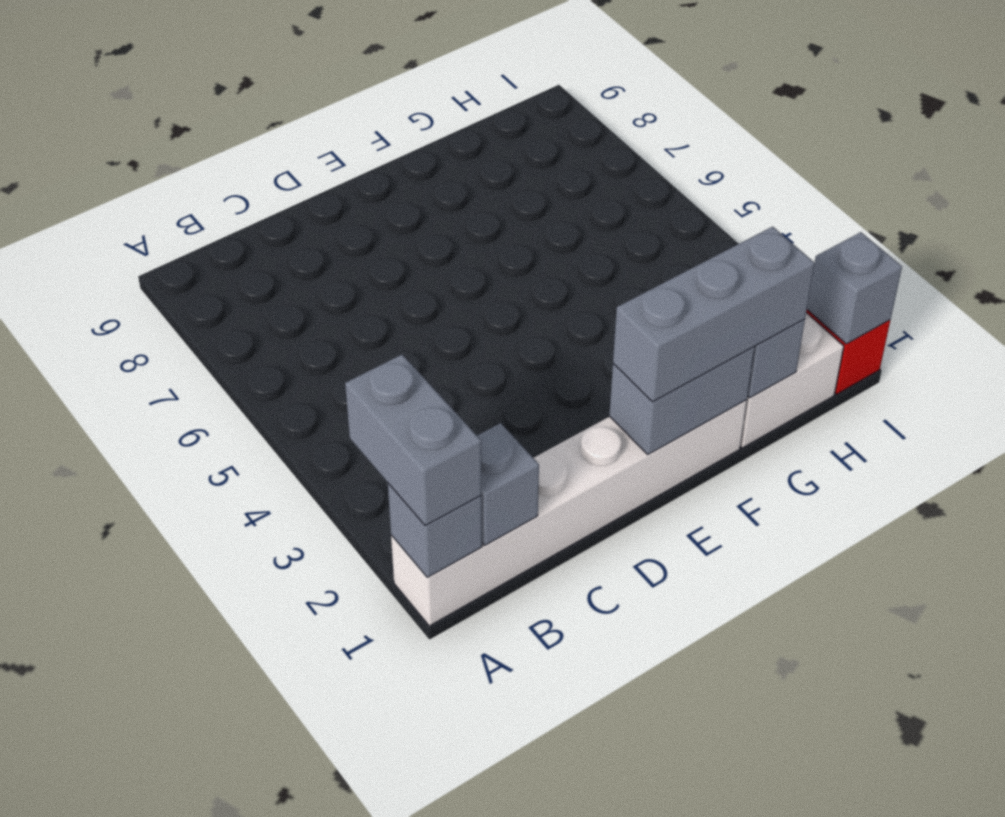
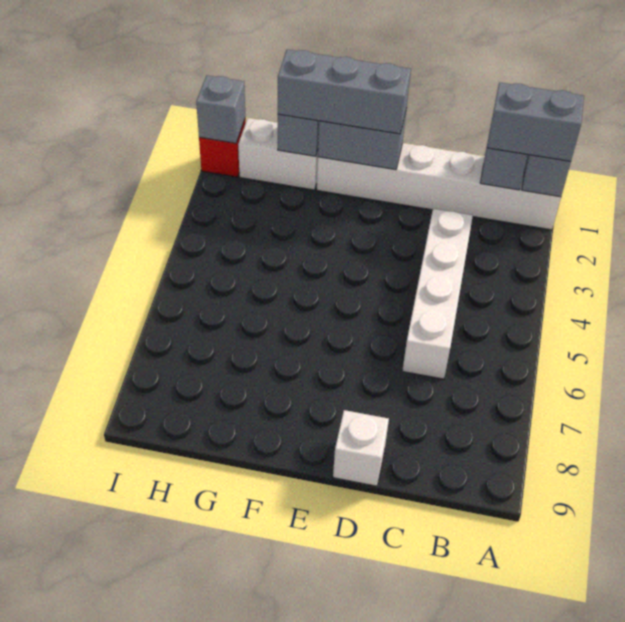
grey brick A1:A2 level 3 -> grey brick A1:B1 level 3
none -> white brick C3:C6 level 1
none -> white brick D9 level 1

